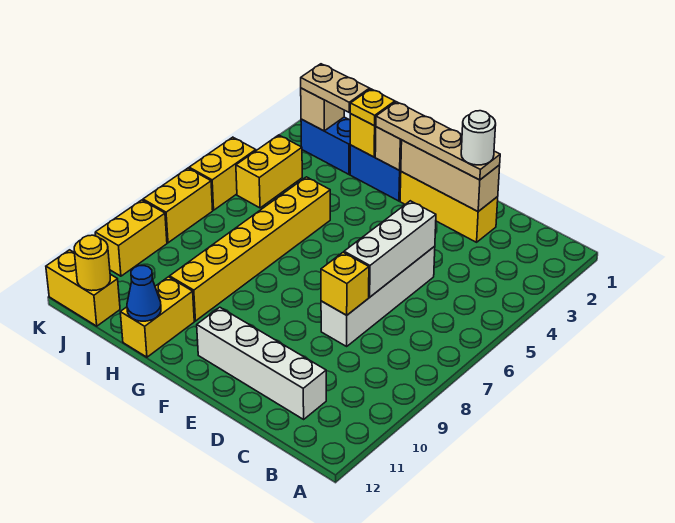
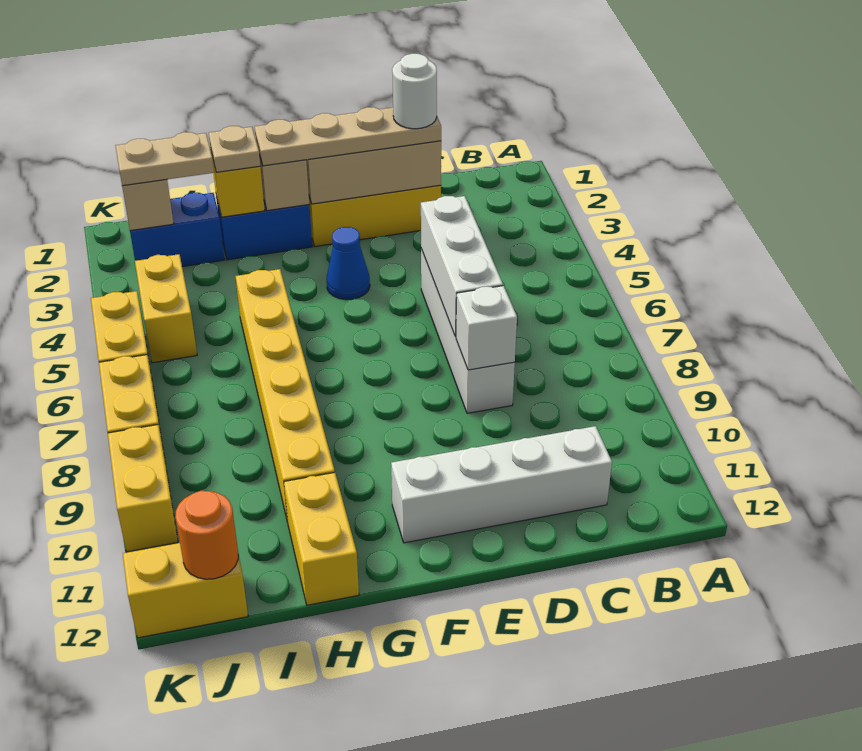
yellow brick D8 level 2 -> white brick D8 level 2
yellow plate H2 level 3 -> tan plate H2 level 3
blue cone H12 level 2 -> blue cone F4 level 1
yellow round brick J12 level 2 -> orange round brick J12 level 2

